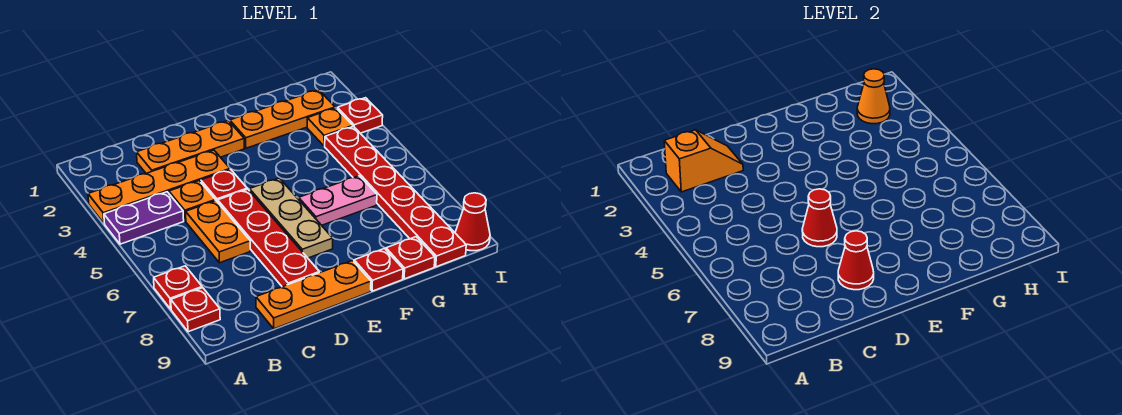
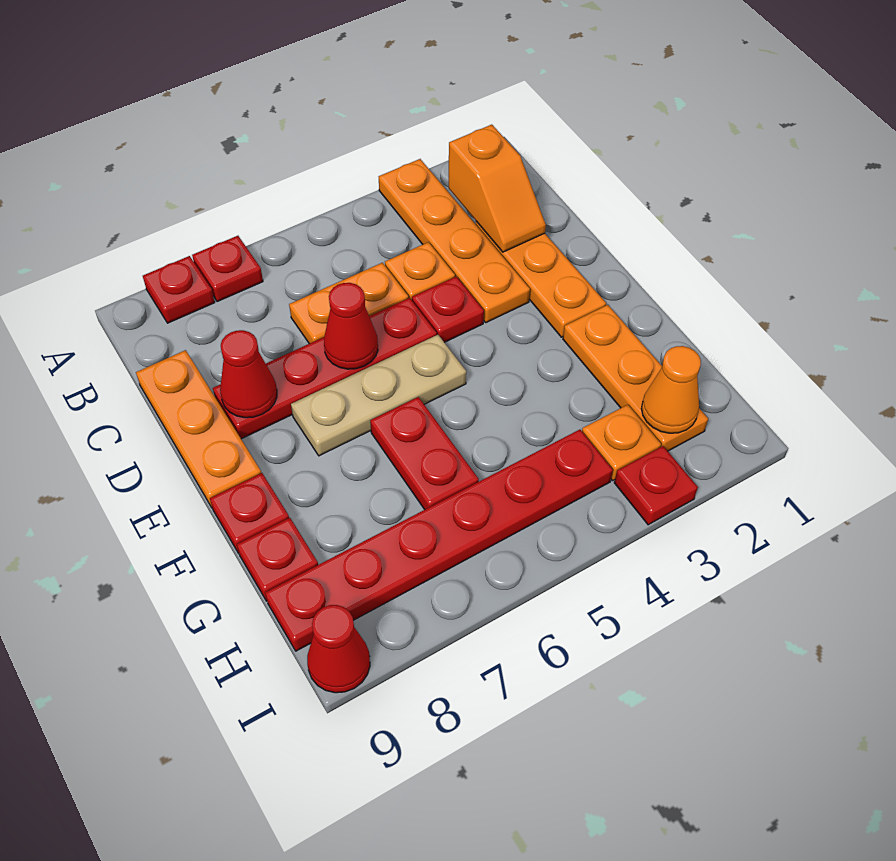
purple plate A4:B4 level 1 -> none
pink plate F6:G6 level 1 -> red plate F6:G6 level 1

